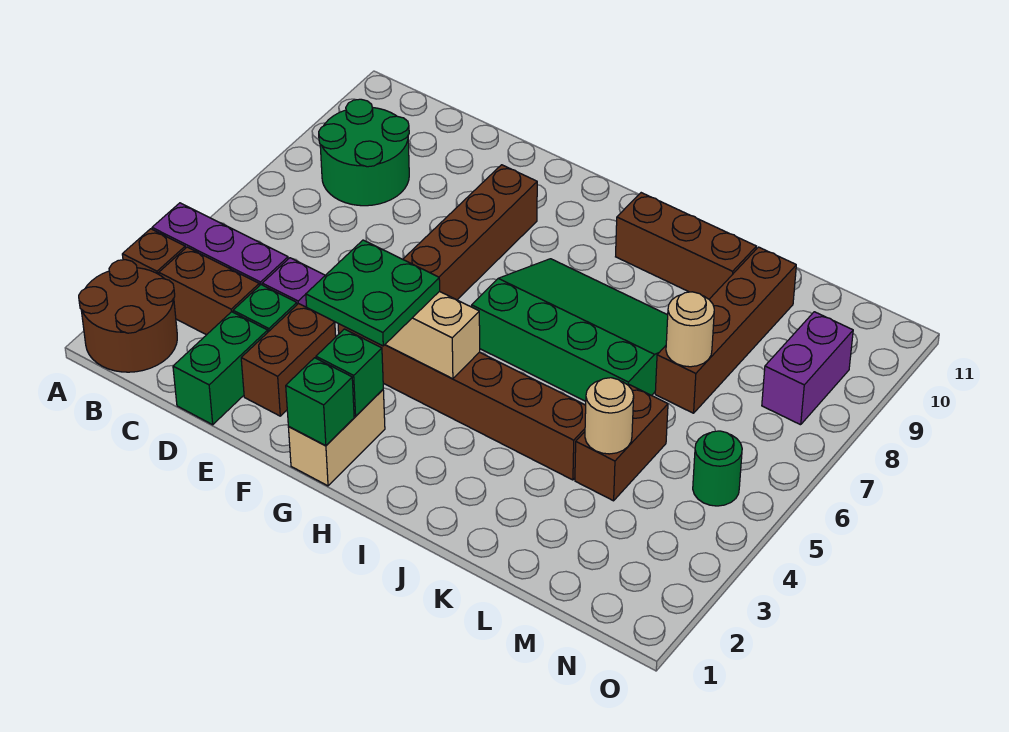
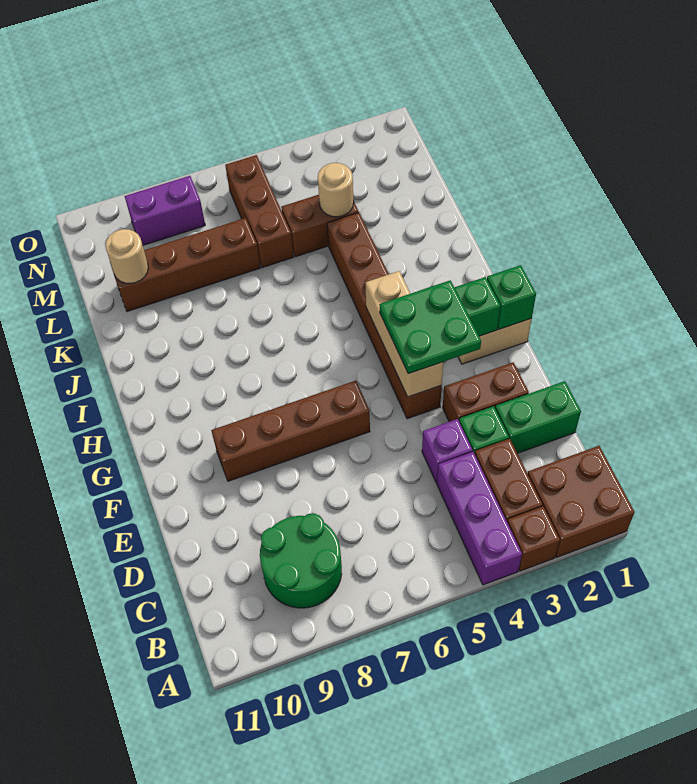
brown round brick A1:B2 level 1 -> brown brick A1:B2 level 1
green slope H6:K8 level 1 top 6 -> none
brown brick I10:K10 level 1 -> brown brick L6:N6 level 1
tan round brick L7 level 2 -> tan round brick L10 level 2
green round brick N5 level 1 -> none

